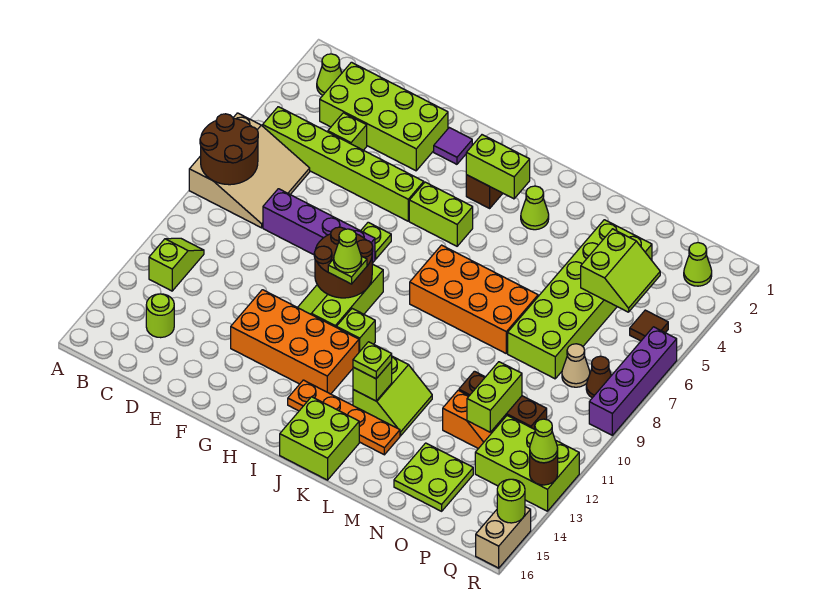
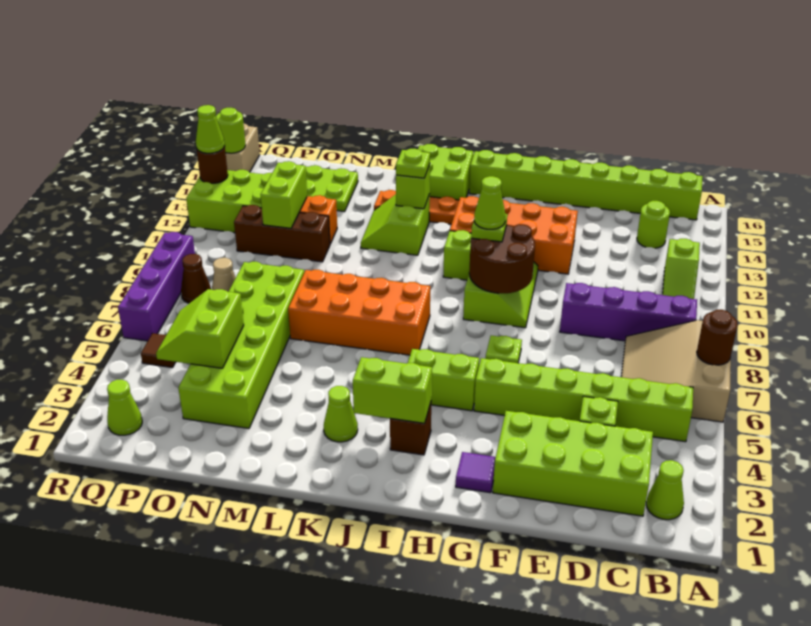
brown round brick A7:B8 level 2 -> brown round brick A7 level 2
none -> lime brick B16:I16 level 1
purple brick D8:G8 level 1 -> purple brick B9:E9 level 1

